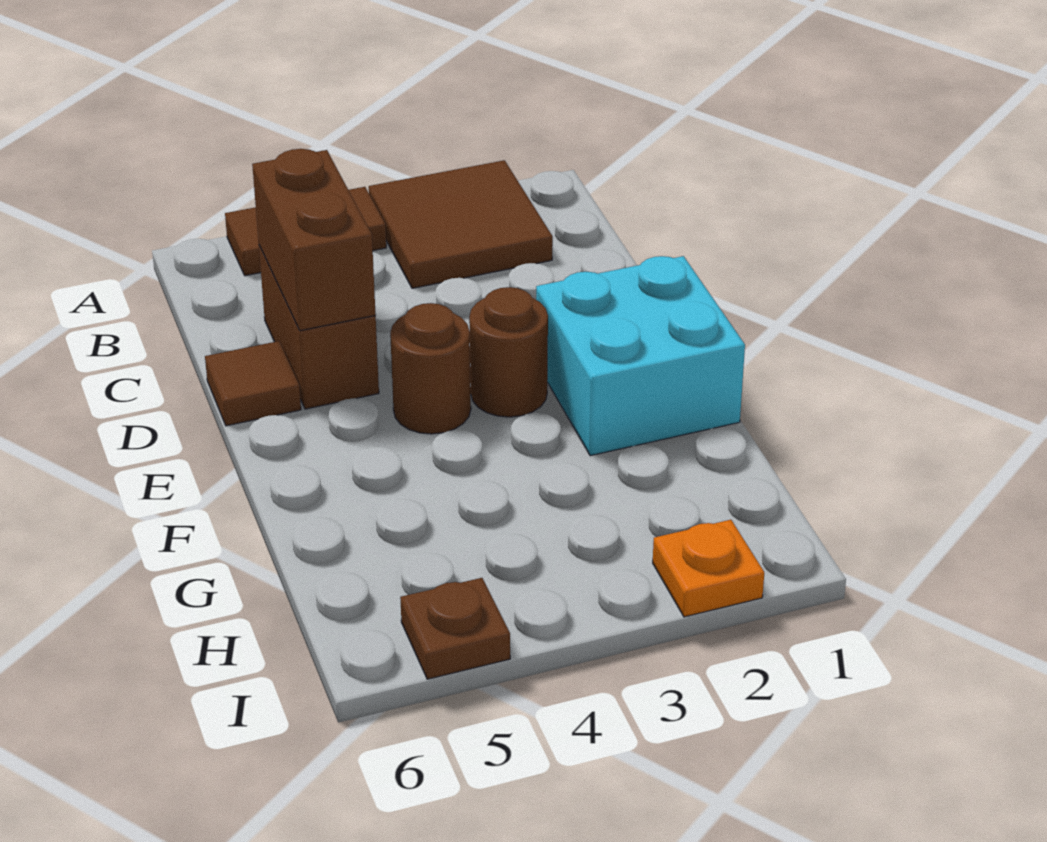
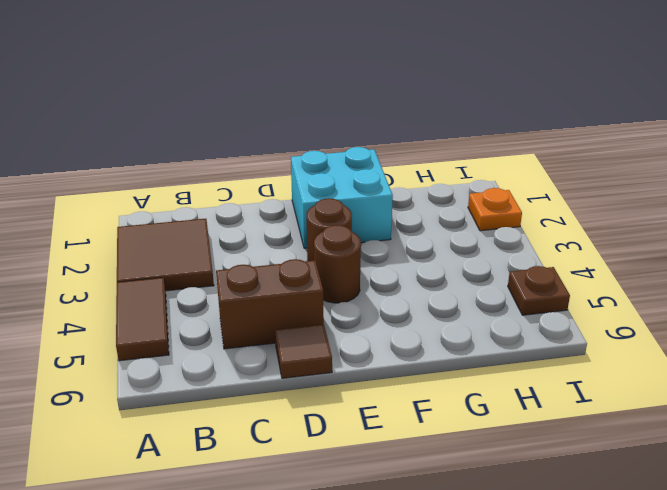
brown brick C5:D5 level 2 -> none

